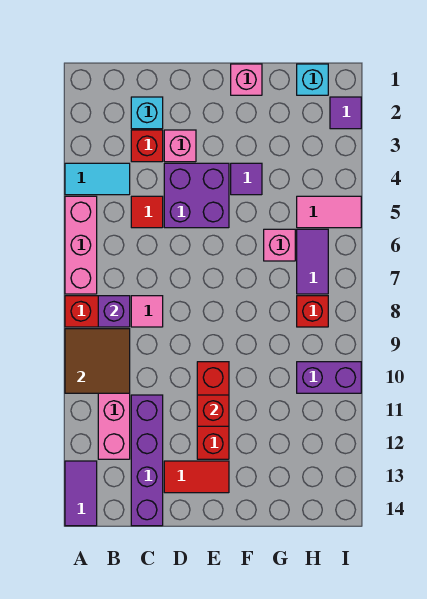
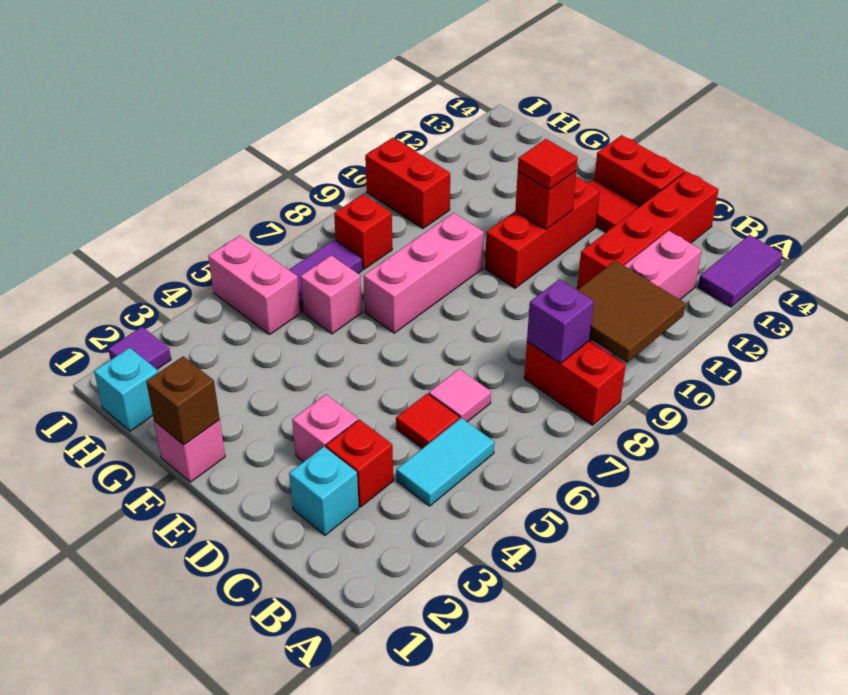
cyan tile A4:B4 level 1 -> cyan tile B4:B5 level 1
pink brick A5:A7 level 1 -> pink brick F7:F9 level 1
pink tile C8 level 1 -> pink tile C6 level 1
purple brick C11:C14 level 1 -> red brick C11:C14 level 1
purple brick D4:E5 level 1 -> none
none -> red brick D14:E14 level 1
none -> red tile E11 level 3
none -> brown brick F1 level 2
purple tile F4 level 1 -> none
pink tile H5:I5 level 1 -> pink brick H5:I5 level 1
purple brick H10:I10 level 1 -> red brick H10:I10 level 1

